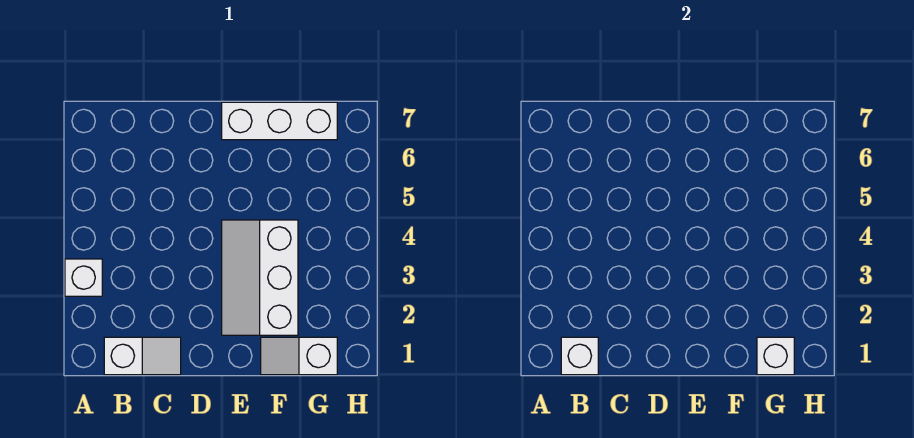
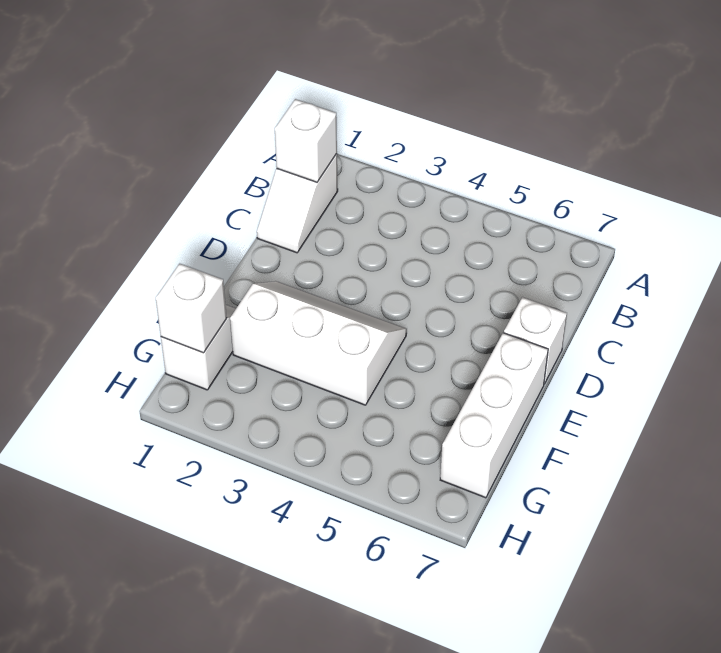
white brick A3 level 1 -> white brick D7 level 1

